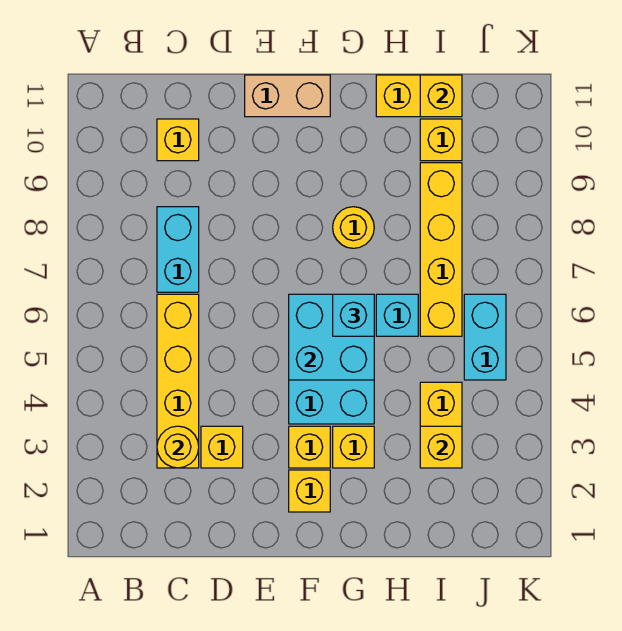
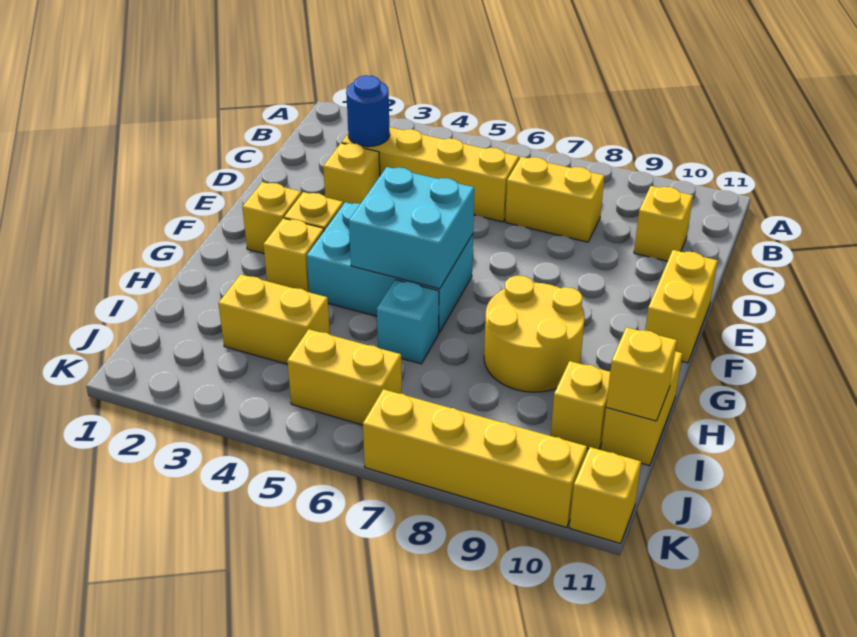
yellow round brick C3 level 2 -> blue round brick C3 level 2
cyan brick C7:C8 level 1 -> yellow brick C7:C8 level 1
tan brick E11:F11 level 1 -> yellow brick E11:F11 level 1
cyan brick G6 level 3 -> none
yellow round brick G8 level 1 -> yellow round brick G8:H9 level 1
yellow brick I3 level 2 -> yellow brick K11 level 1
yellow brick I6:I9 level 1 -> yellow brick K7:K10 level 1
cyan brick J5:J6 level 1 -> yellow brick J5:J6 level 1

